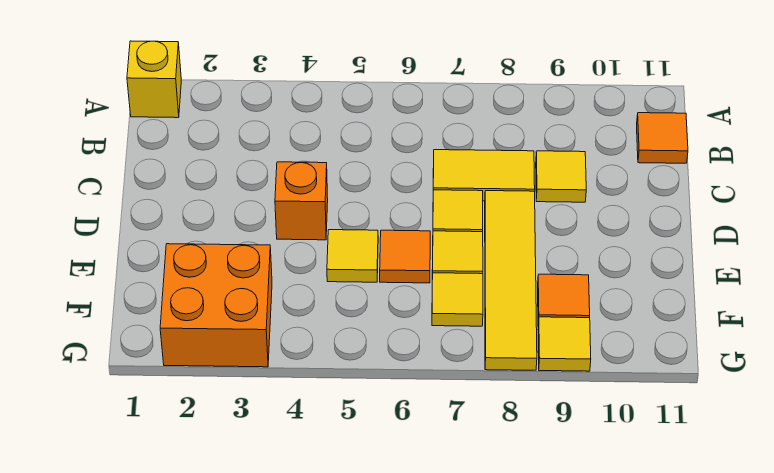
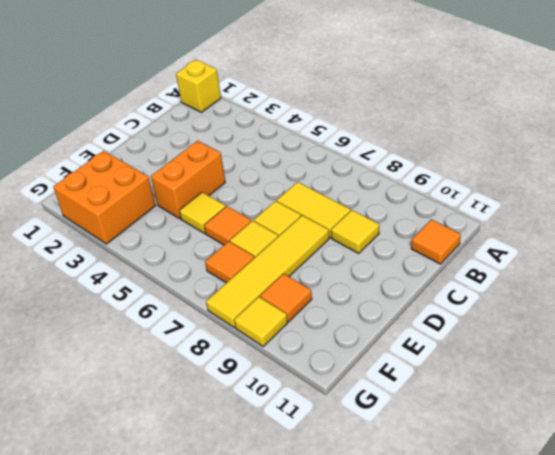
orange brick D4 level 1 -> orange brick D4:E4 level 1
yellow tile F7 level 1 -> orange tile F7 level 1

